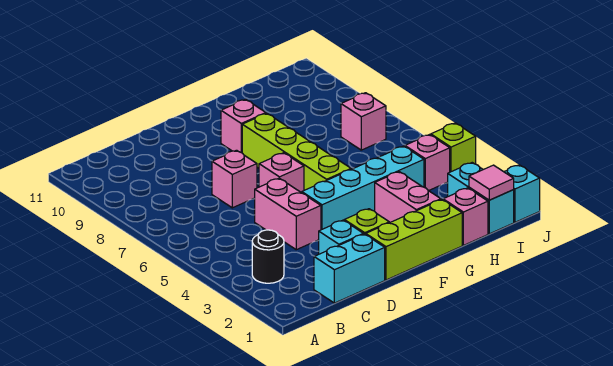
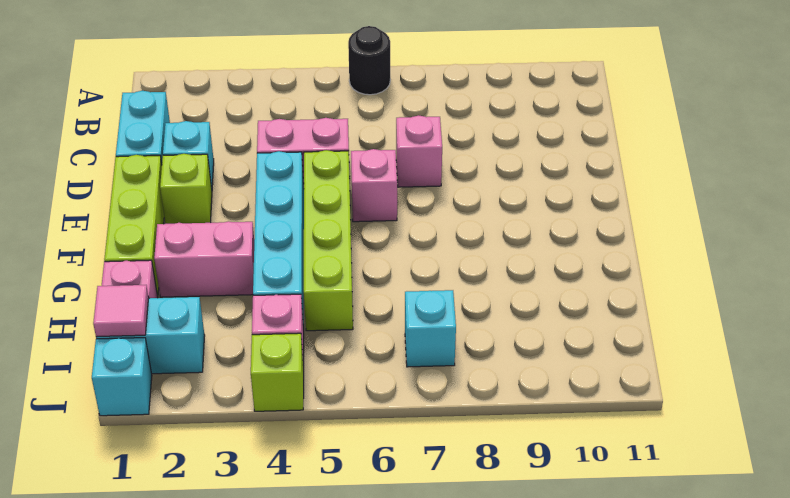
black round brick B3 level 1 -> black round brick A6 level 1
lime brick F5:F8 level 1 -> lime brick E5:H5 level 1
pink brick F9 level 1 -> none
pink brick I7 level 1 -> cyan brick I7 level 1

